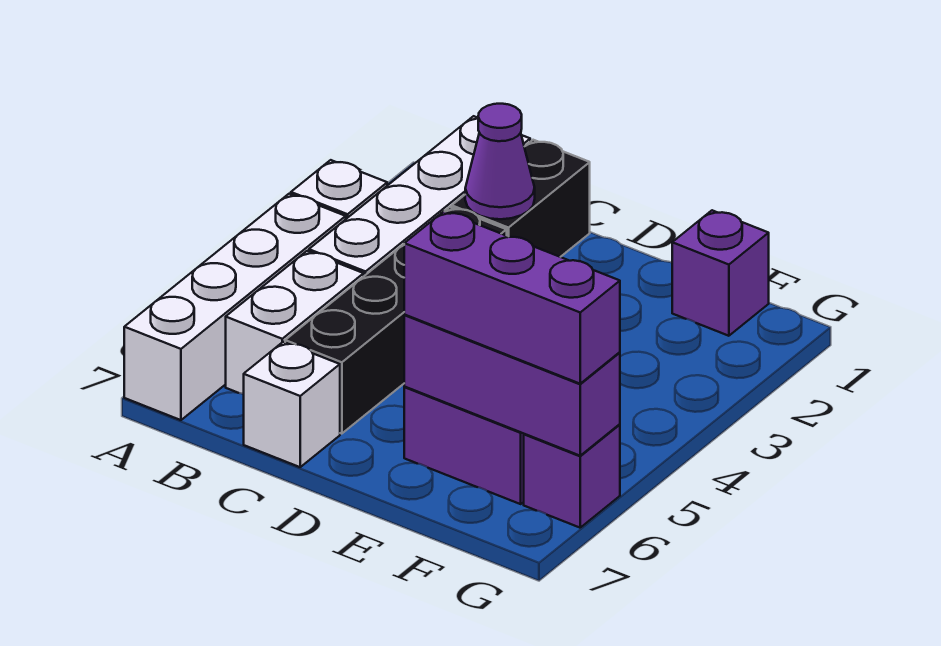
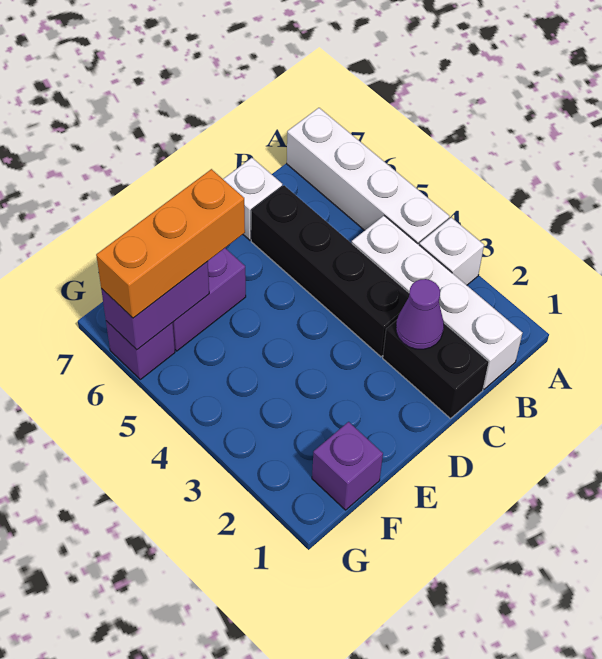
white brick B5:B6 level 1 -> none
purple brick E6:G6 level 2 -> purple brick F6:G6 level 2
purple brick E6:G6 level 3 -> orange brick E6:G6 level 3

